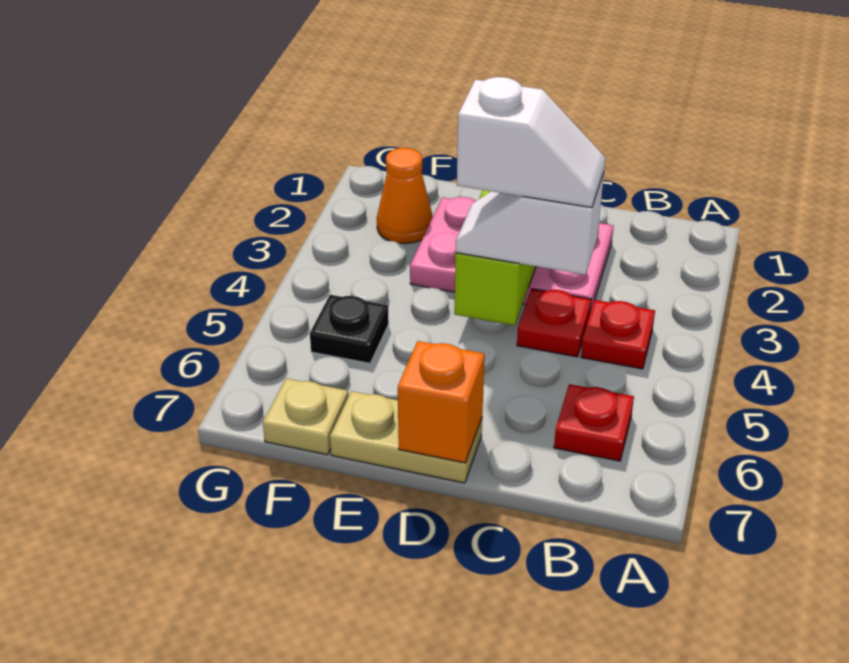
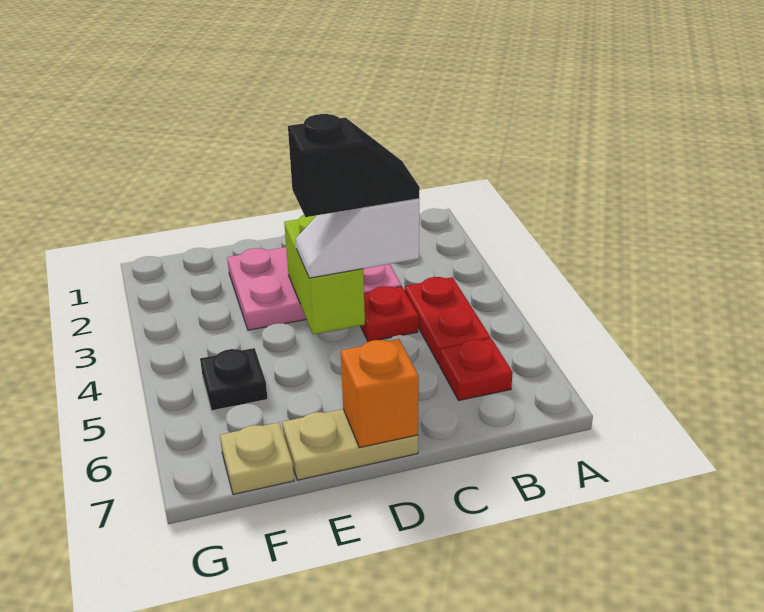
red plate B4 level 1 -> red plate B4:B5 level 1
white slope C4:D4 level 4 top D -> black slope C4:D4 level 4 top D
orange cone F2 level 1 -> none

